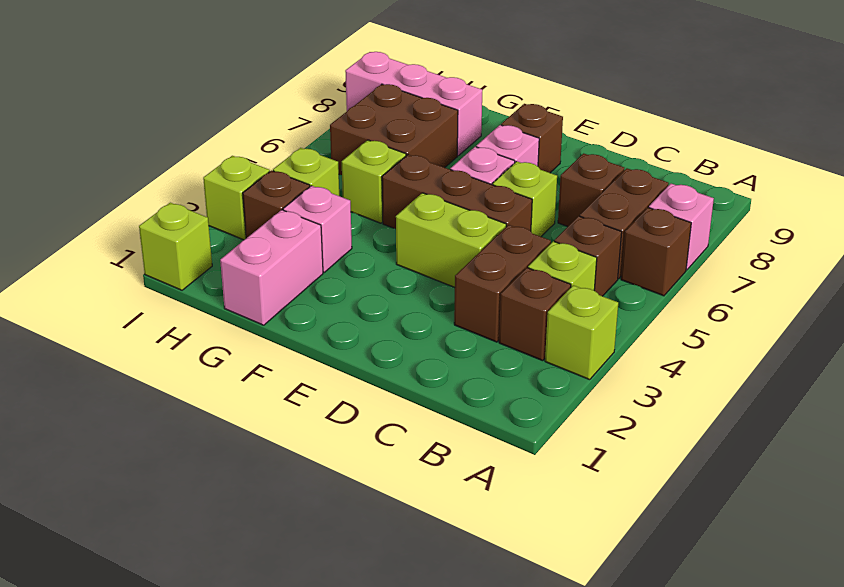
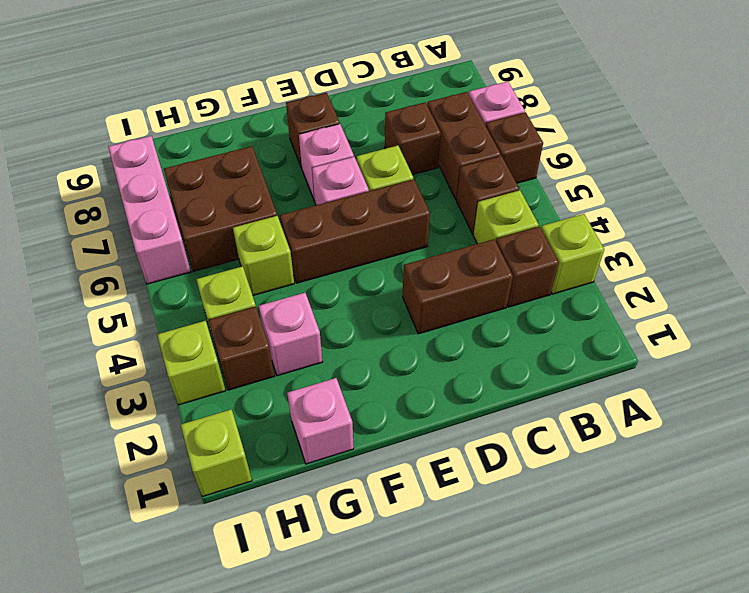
brown brick C3:C4 level 1 -> brown brick C3:D3 level 1
lime brick D4:E4 level 1 -> none
pink brick G1:G2 level 1 -> pink brick G1 level 1
pink brick G8:I8 level 1 -> pink brick I6:I8 level 1

